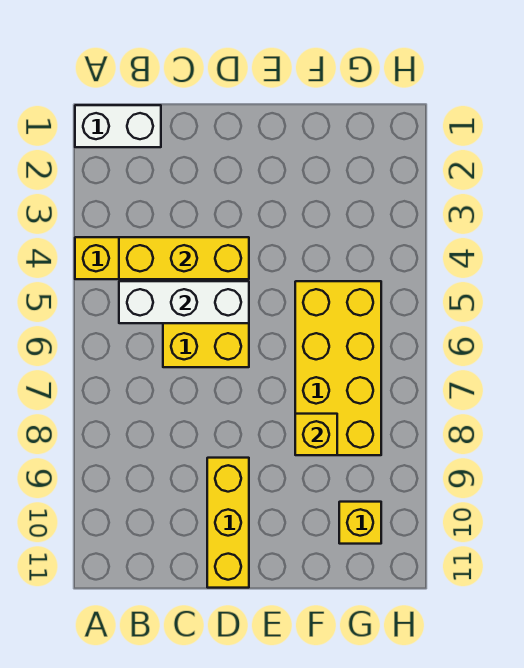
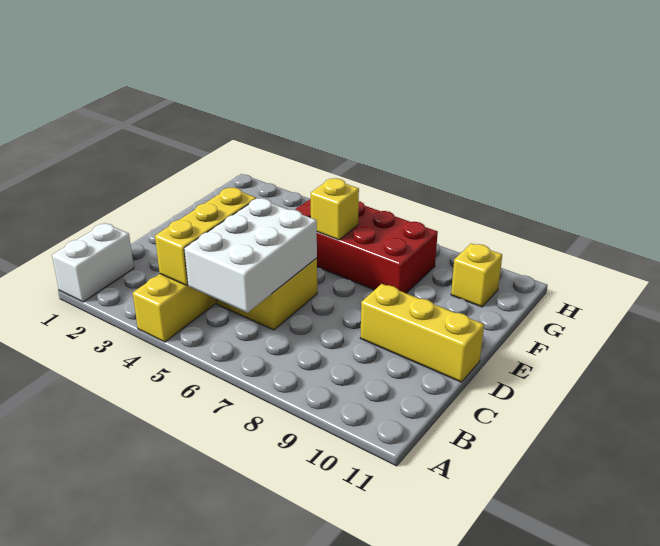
white brick B5:D5 level 2 -> white brick B5:D6 level 2
yellow brick F5:G8 level 1 -> red brick F5:G8 level 1
yellow brick F8 level 2 -> yellow brick F6 level 2

